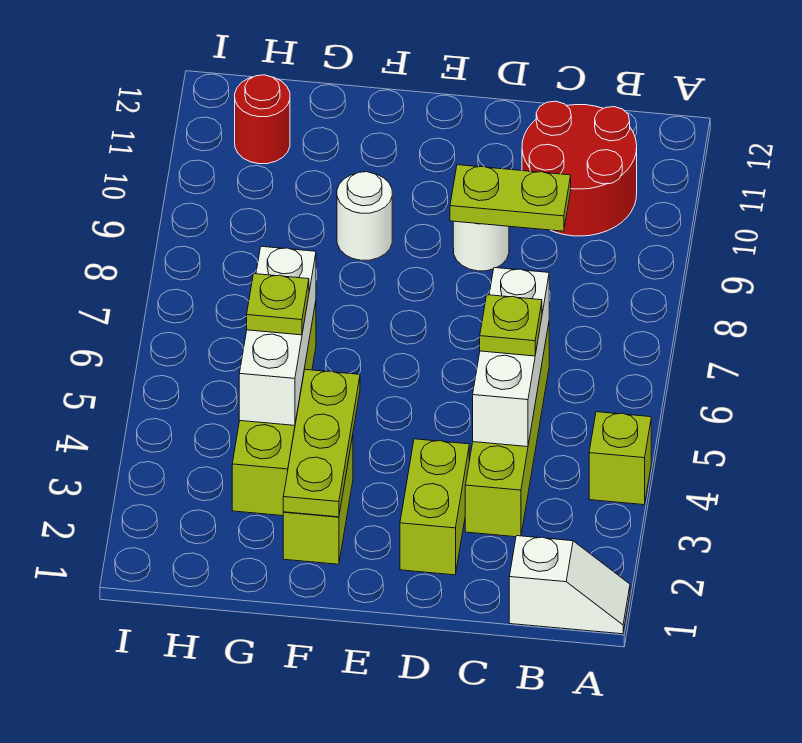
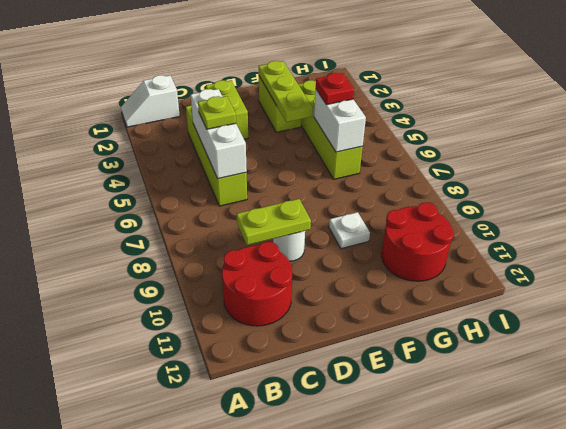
lime brick A4 level 1 -> none
white round brick F9 level 1 -> white plate F9 level 1
white brick G4:G6 level 2 -> white brick G5:G6 level 2
lime plate G5 level 3 -> red plate G5 level 3
red round brick H11 level 1 -> red round brick G10:H11 level 1

